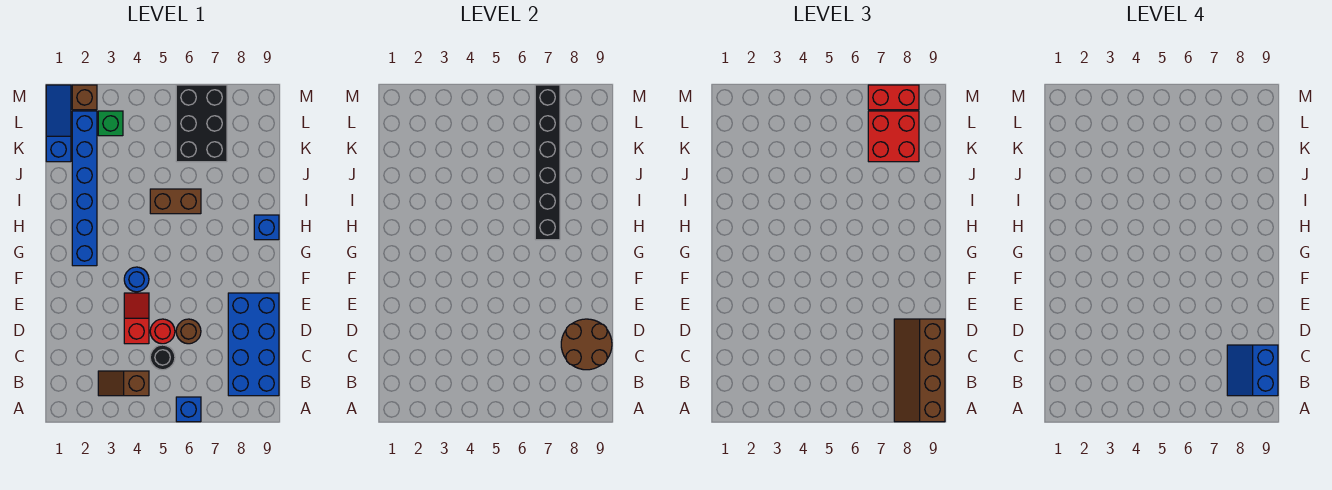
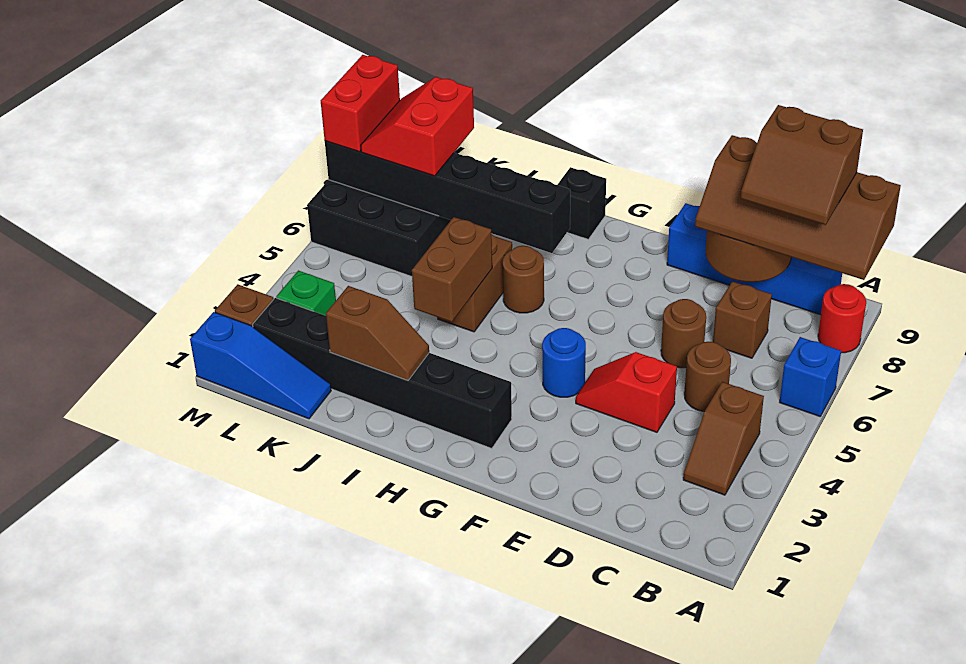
blue brick B8:E9 level 1 -> blue brick B9:E9 level 1
blue slope B8:C9 level 4 top 9 -> brown slope B8:C9 level 4 top 9
black round brick C5 level 1 -> brown round brick C5 level 1
none -> brown brick C7 level 1
red round brick D5 level 1 -> red round brick A8 level 1
blue brick G2:L2 level 1 -> black brick G2:L2 level 1
none -> brown round brick H6 level 1
blue brick H9 level 1 -> black brick H9 level 1
none -> brown slope I2:J2 level 2 top J
none -> brown brick I4:I5 level 2
blue slope K1:M1 level 1 top K -> blue slope K1:M1 level 1 top M
red brick K7:L8 level 3 -> red slope K7:L8 level 3 top K

